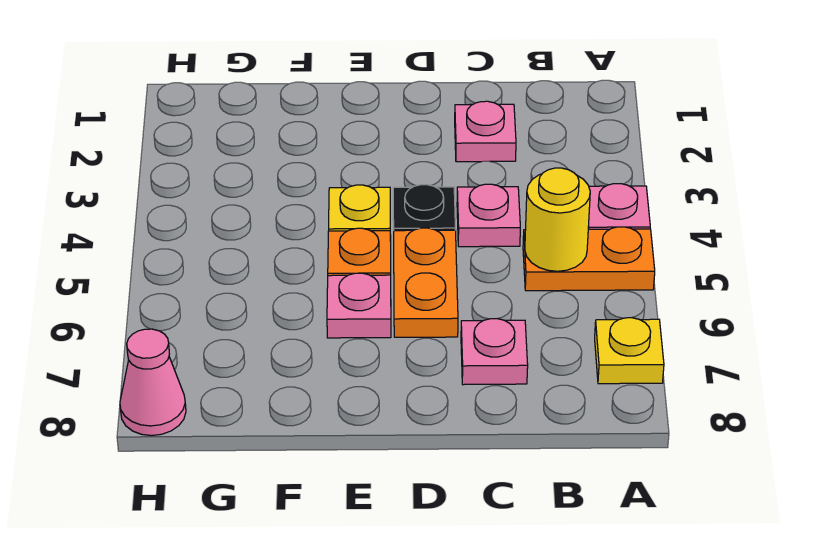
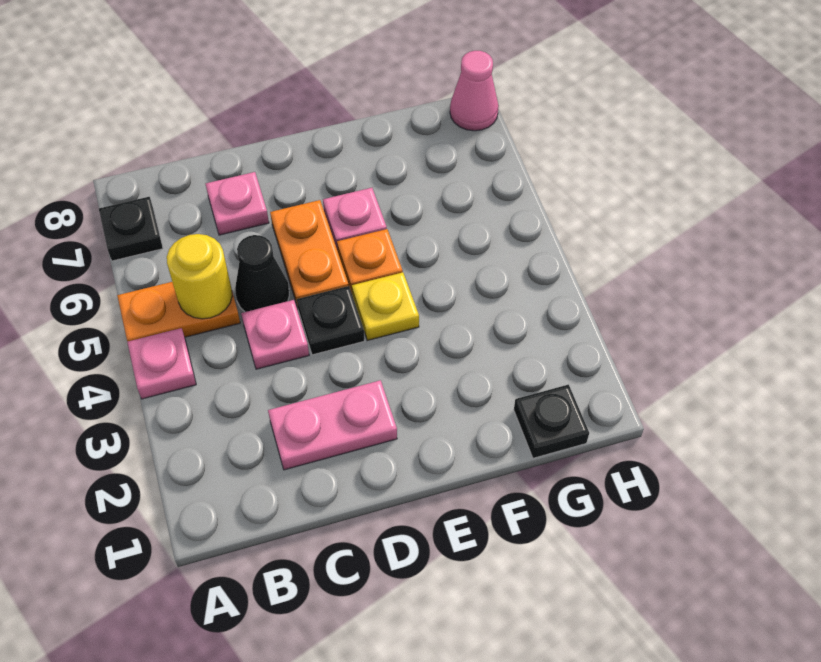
yellow plate A7 level 1 -> black plate A7 level 1
pink plate C2 level 1 -> pink plate C2:D2 level 1
none -> black cone C5 level 1
none -> black plate G1 level 1

